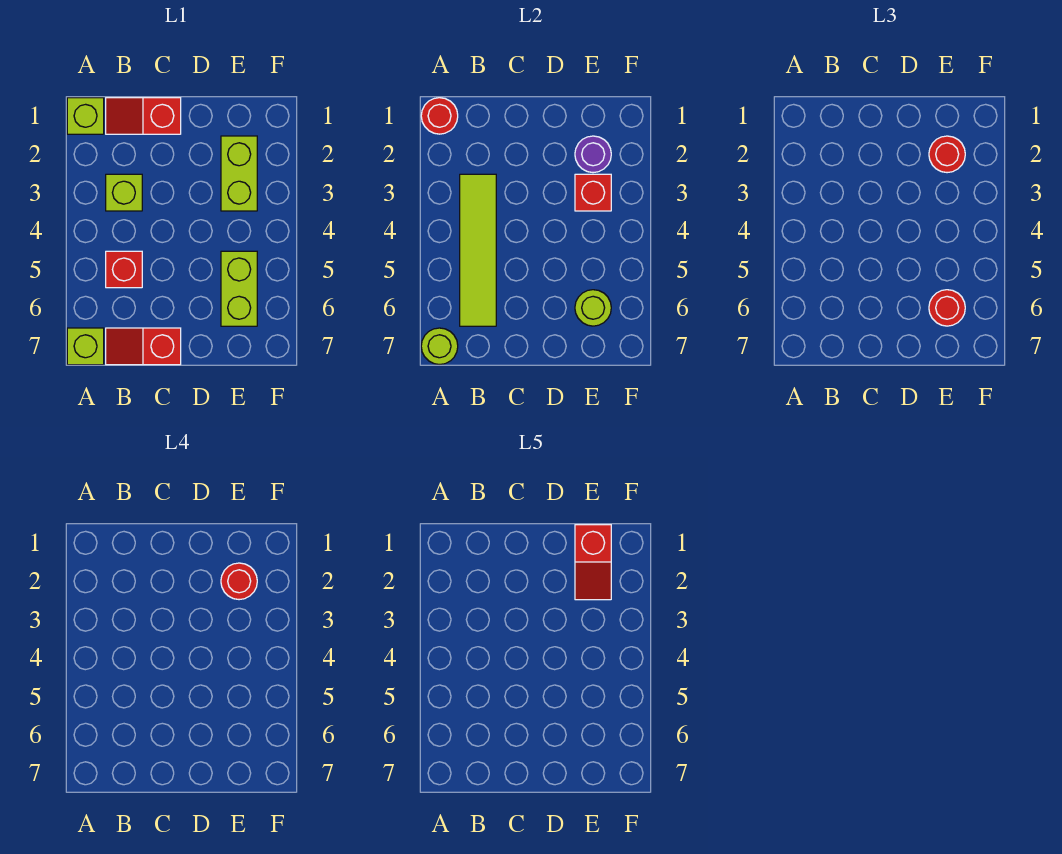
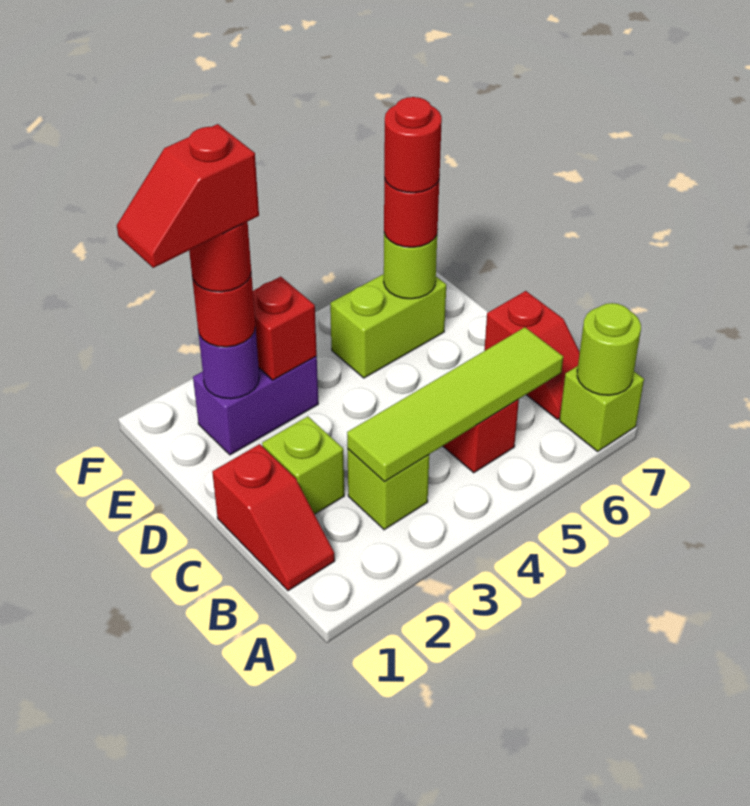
lime brick A1 level 1 -> lime brick C2 level 1
red round brick A1 level 2 -> red round brick E6 level 4
red slope E1:E2 level 5 top 1 -> red slope E1:E2 level 5 top 2
lime brick E2:E3 level 1 -> purple brick E2:E3 level 1

